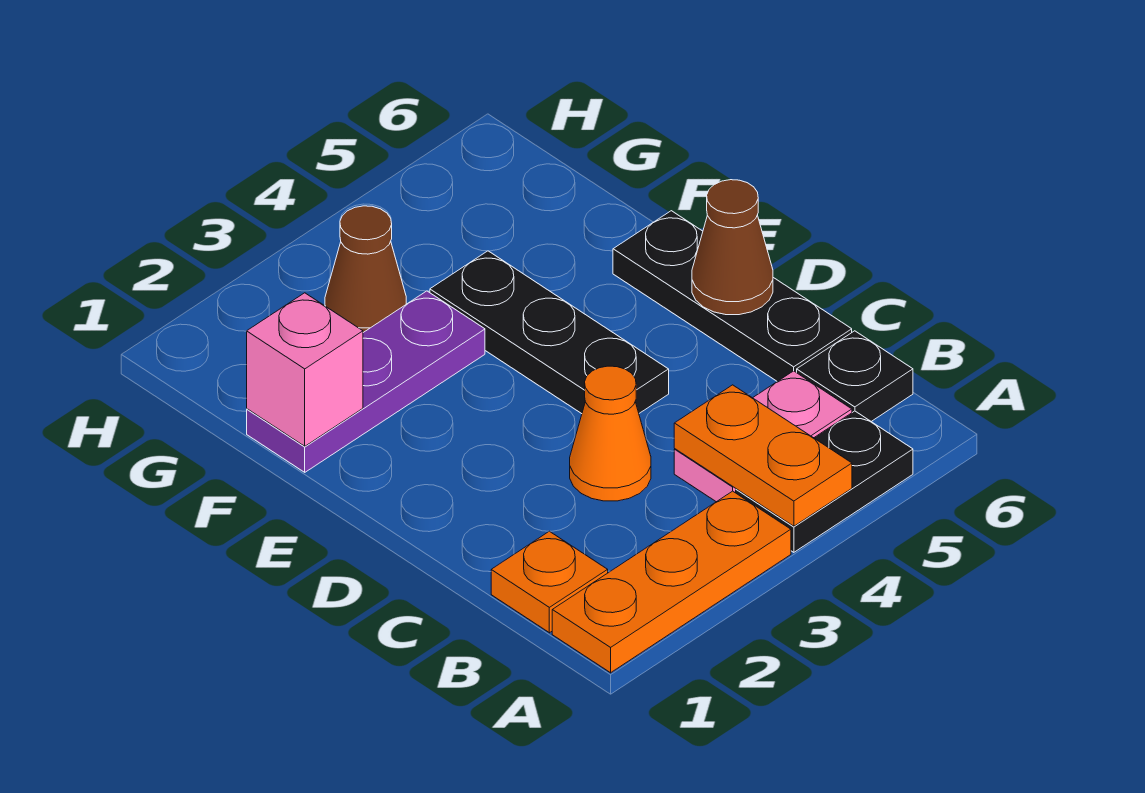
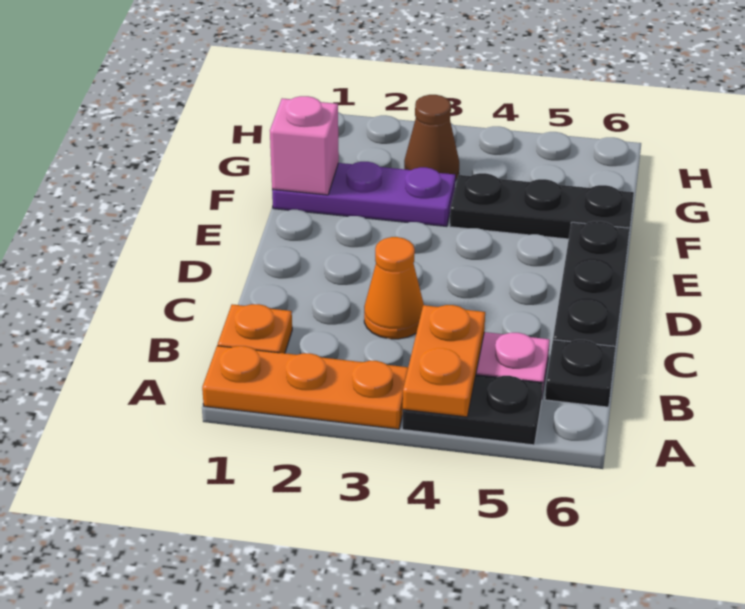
black plate D4:F4 level 1 -> black plate F4:F6 level 1
brown cone D6 level 2 -> none

